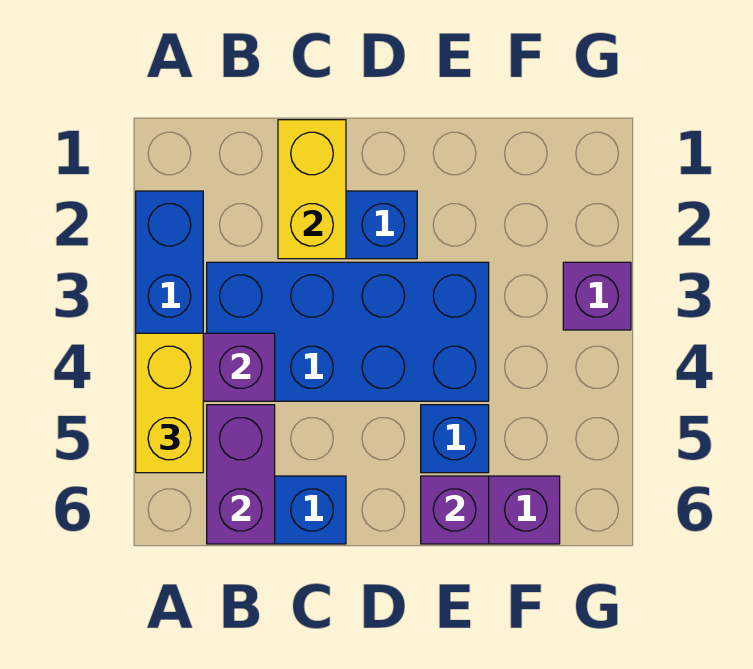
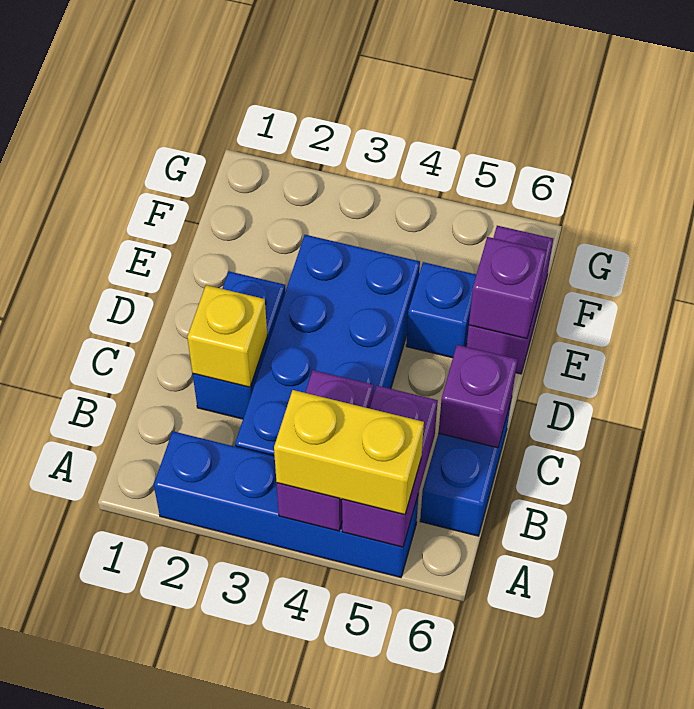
purple brick B5:B6 level 2 -> purple brick A5:B5 level 2
yellow brick C1:C2 level 2 -> yellow brick C2 level 2
purple brick G3 level 1 -> purple brick C6 level 2

